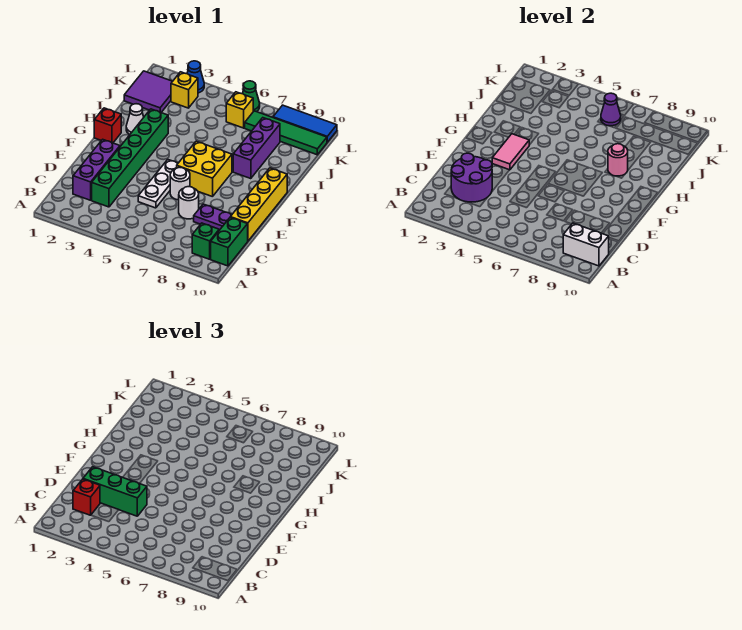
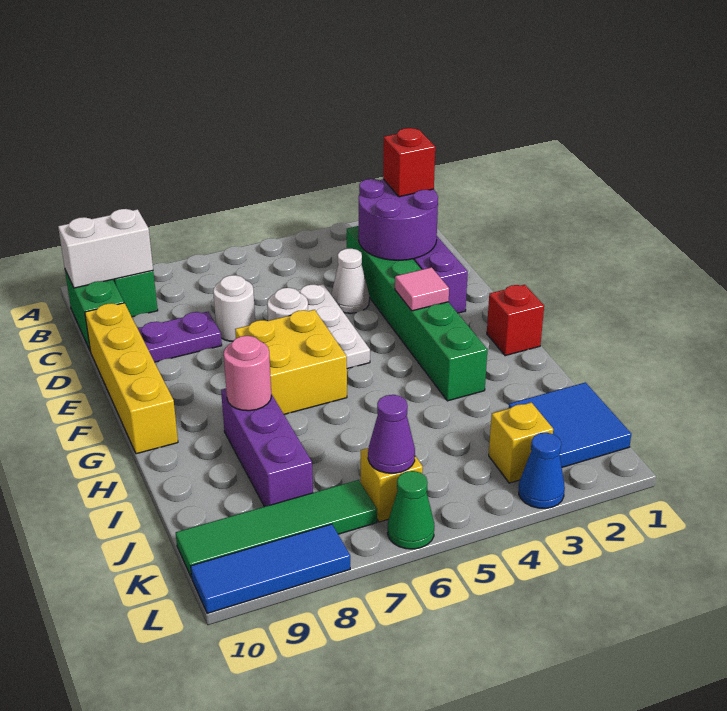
green brick D2:D4 level 3 -> none
pink tile F3:G3 level 2 -> pink tile F3 level 2
white cone H2 level 1 -> white cone D4 level 1
purple tile J1:K2 level 1 -> blue tile J1:K2 level 1

